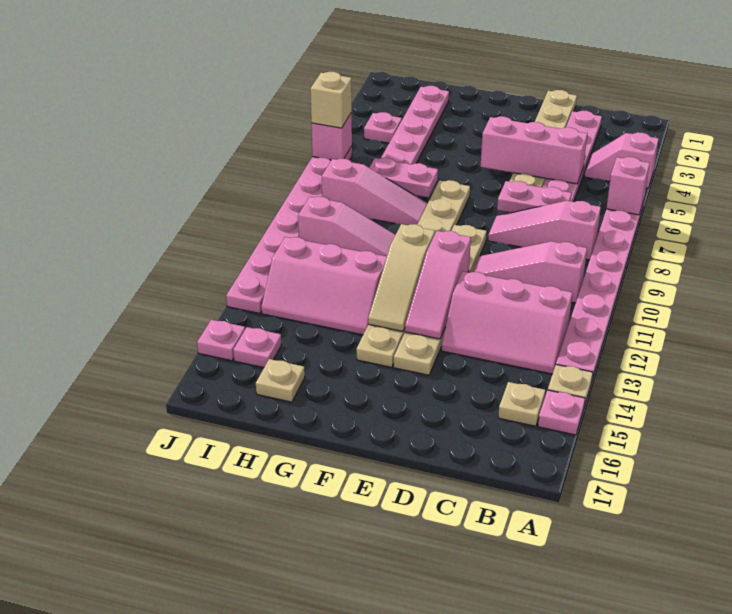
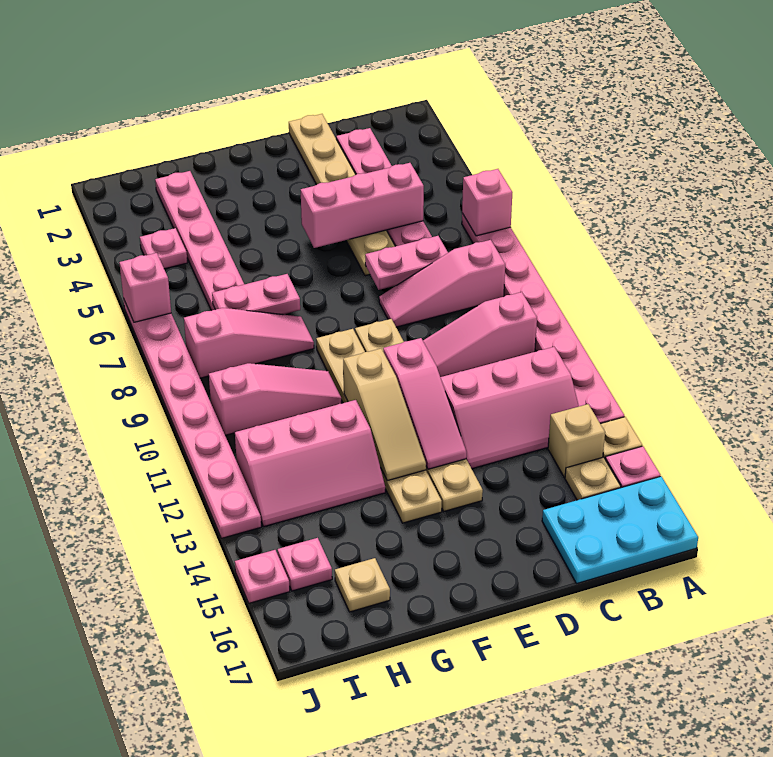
pink slope A4:B4 level 1 top A -> none
none -> cyan plate A16:C17 level 1
tan plate F7:F14 level 1 -> tan plate F9:F14 level 1
tan brick J6 level 3 -> tan brick B14 level 1

